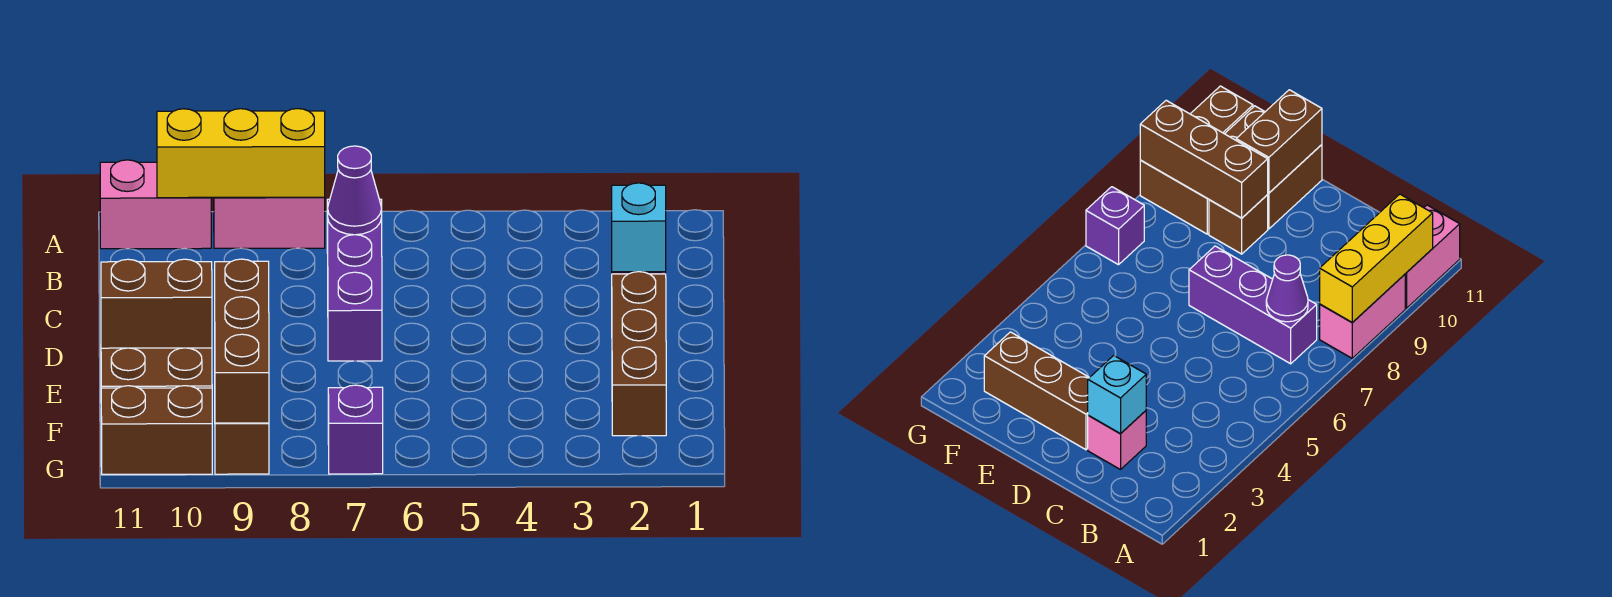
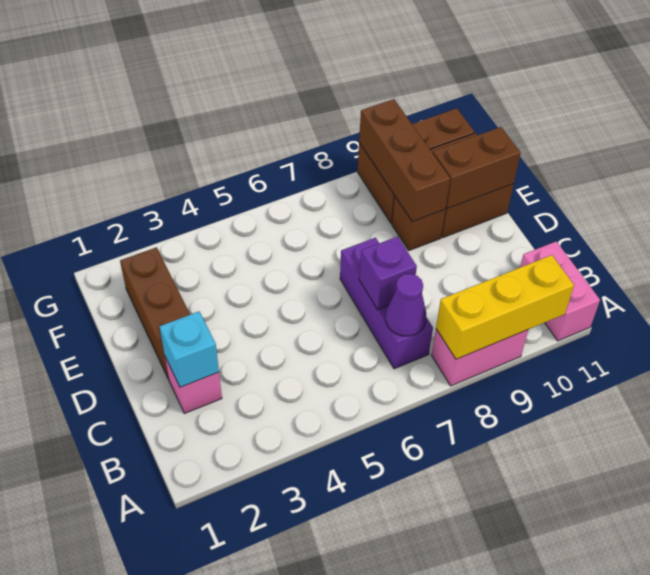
pink brick A10:A11 level 1 -> pink brick A11:B11 level 1
purple brick G7 level 1 -> purple brick C7 level 2

